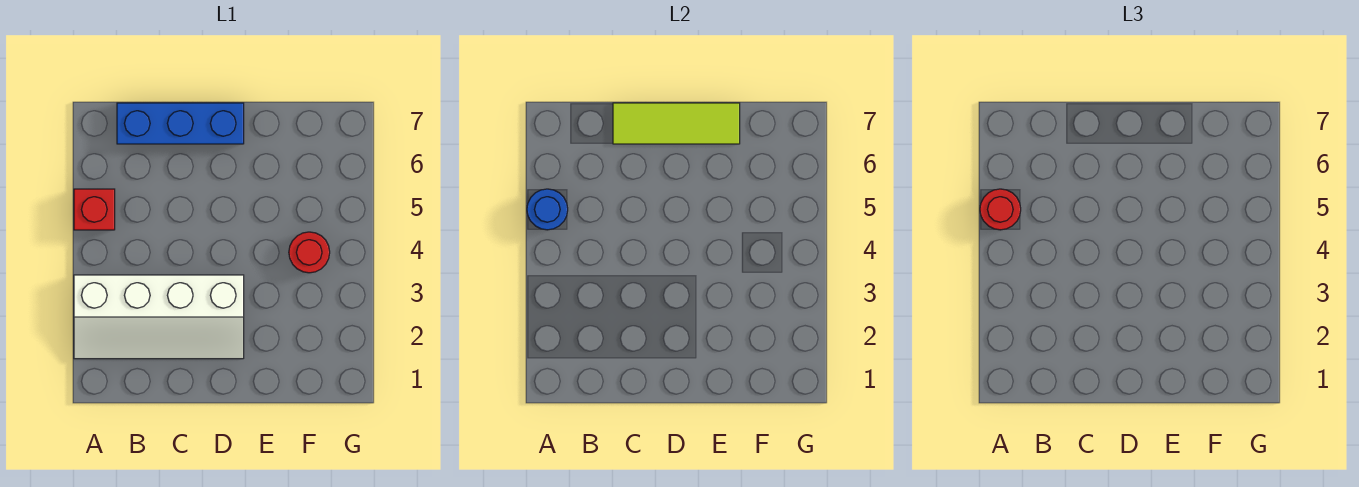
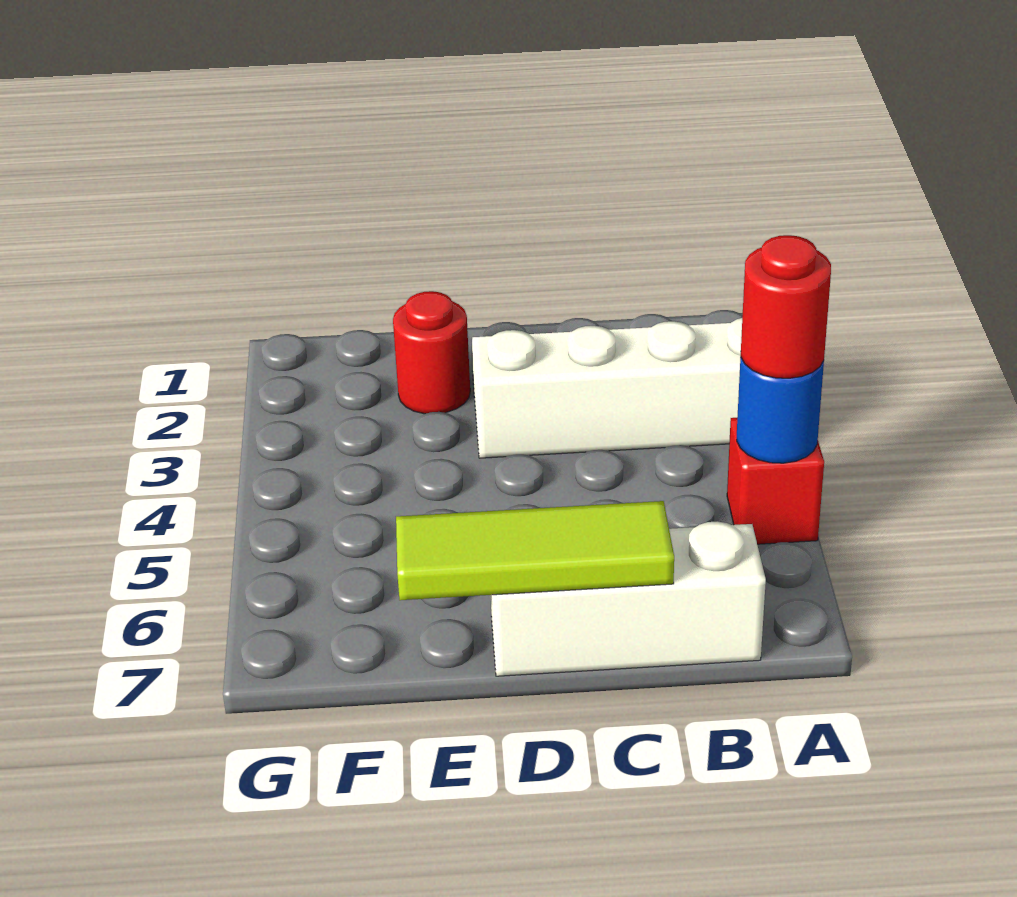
blue brick B7:D7 level 1 -> white brick B7:D7 level 1
red round brick F4 level 1 -> red round brick E2 level 1

